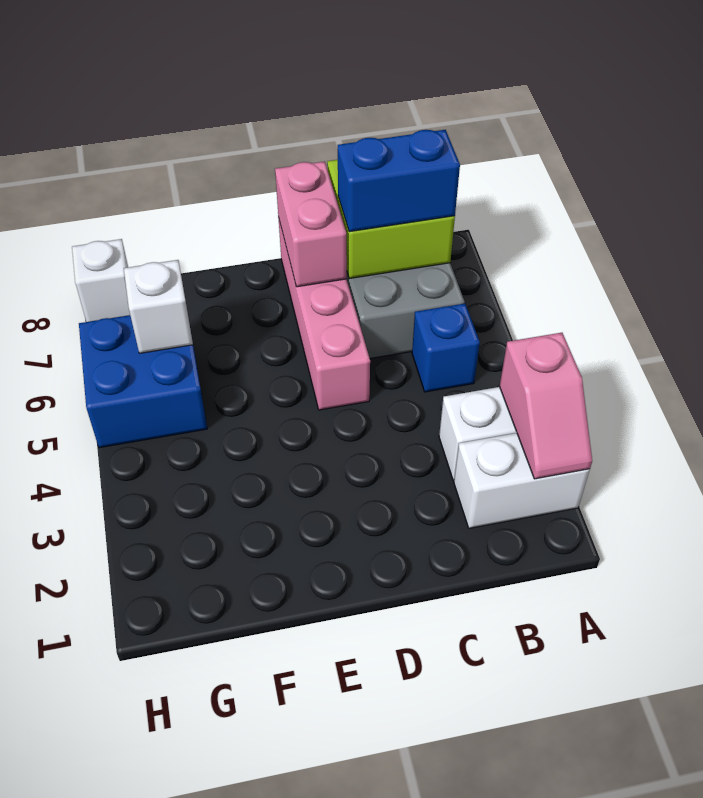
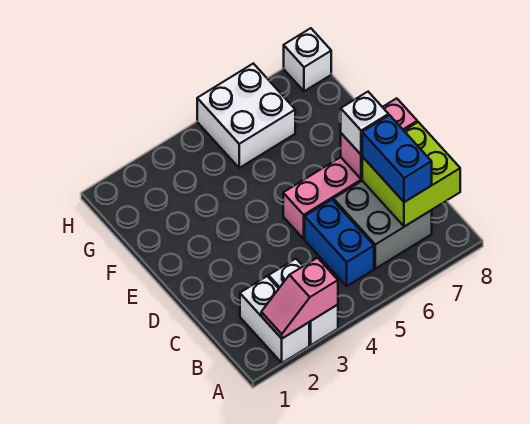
blue brick B5 level 1 -> blue brick B5:C5 level 1
blue brick G5:H6 level 1 -> white brick G5:H6 level 1
white brick G6 level 2 -> white brick D7 level 3

